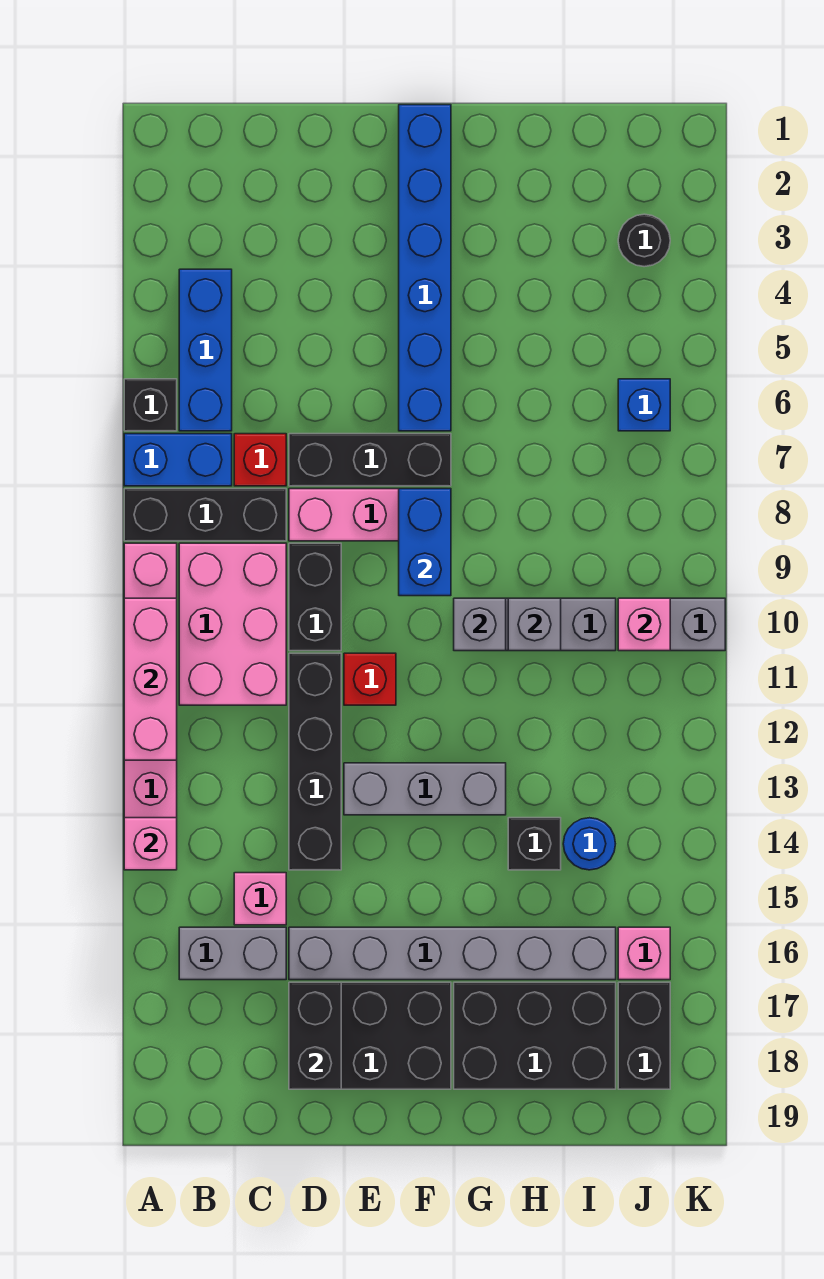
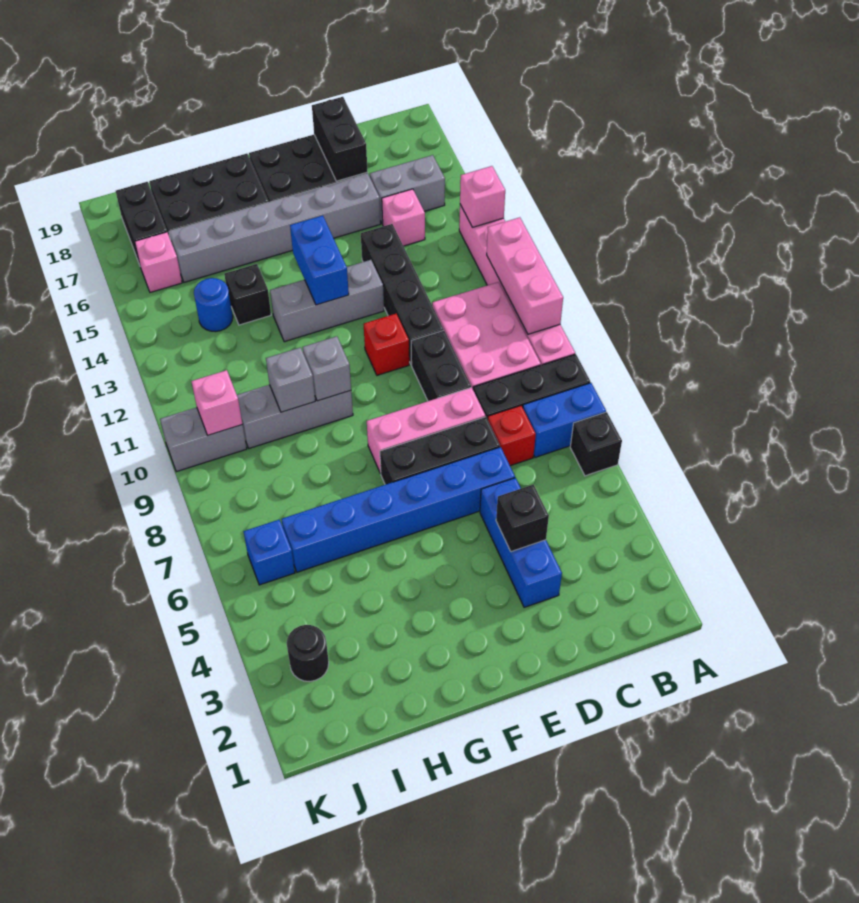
blue brick B4:B6 level 1 -> blue brick D3:D5 level 1
none -> black brick D4 level 2
blue brick F1:F6 level 1 -> blue brick D6:I6 level 1
blue brick F8:F9 level 2 -> blue brick F13:F14 level 2

